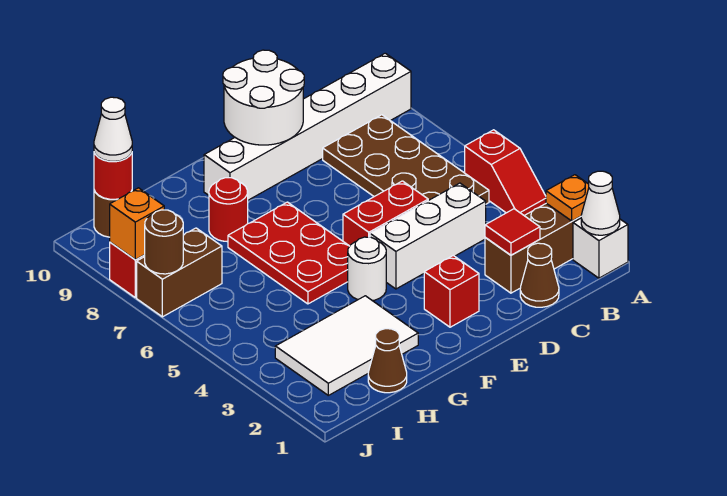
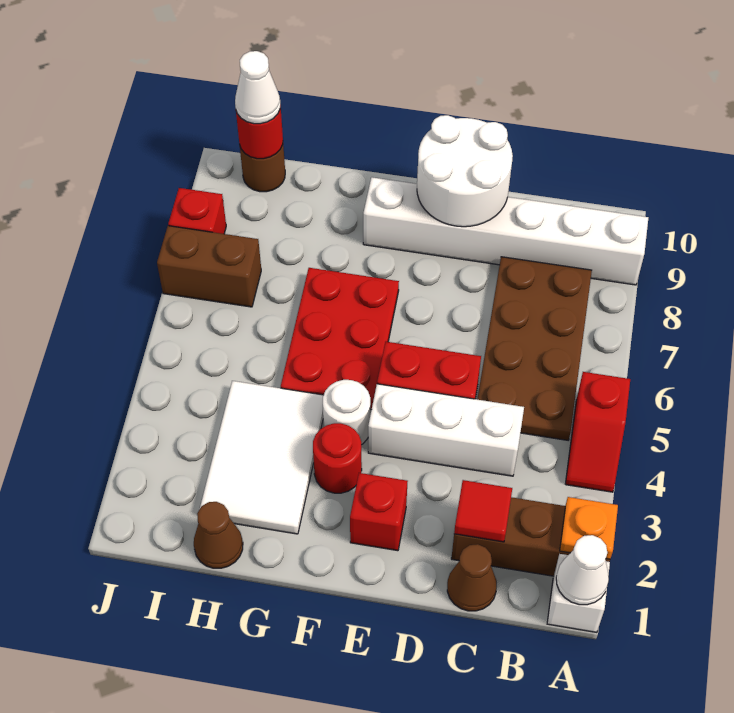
white tile G2:I3 level 1 -> white tile G2:H4 level 1
red round brick G8 level 1 -> red round brick F3 level 1
brown round brick J7 level 2 -> none
orange brick J8 level 2 -> none

